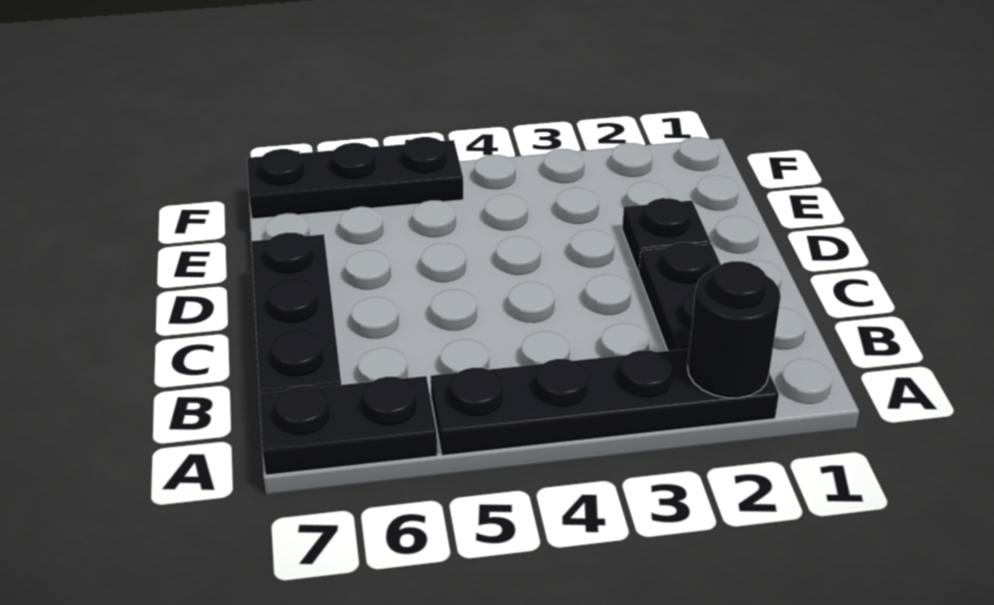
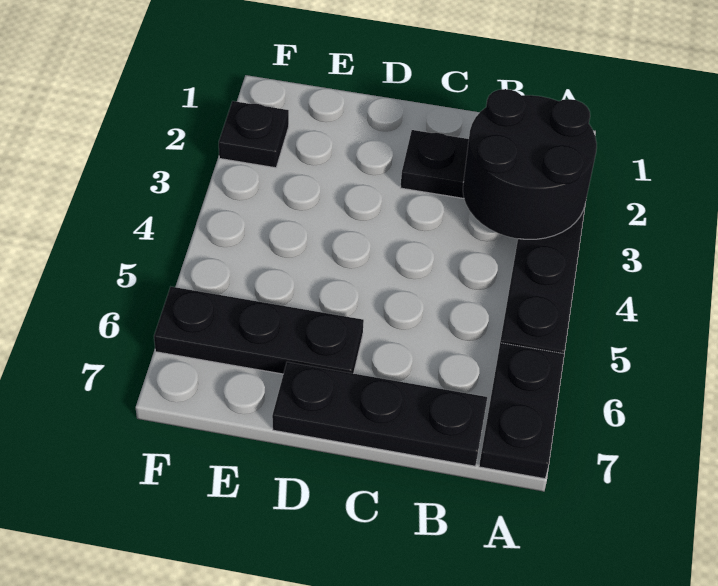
black round brick A2 level 2 -> black round brick A2:B3 level 2
black plate D2 level 1 -> black plate F2 level 1
black plate F5:F7 level 1 -> black plate D6:F6 level 1

